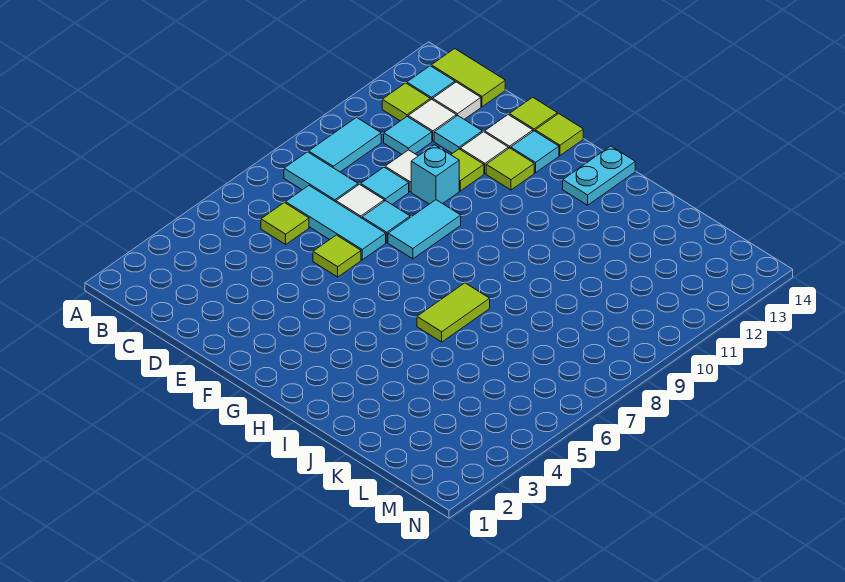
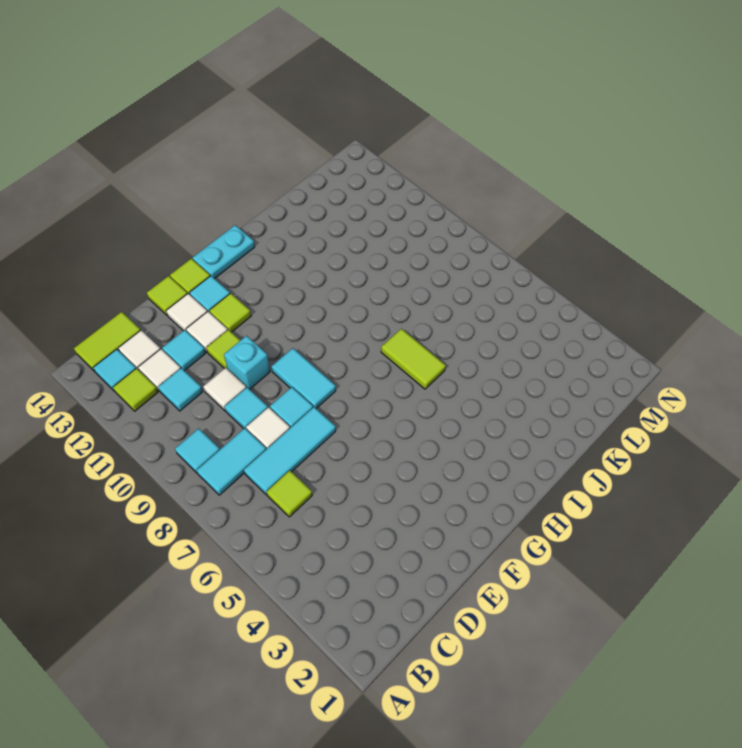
cyan tile B9:B10 level 1 -> cyan tile B9 level 1
lime tile E6 level 1 -> none
cyan plate H13:H14 level 1 -> cyan plate G14:H14 level 1

